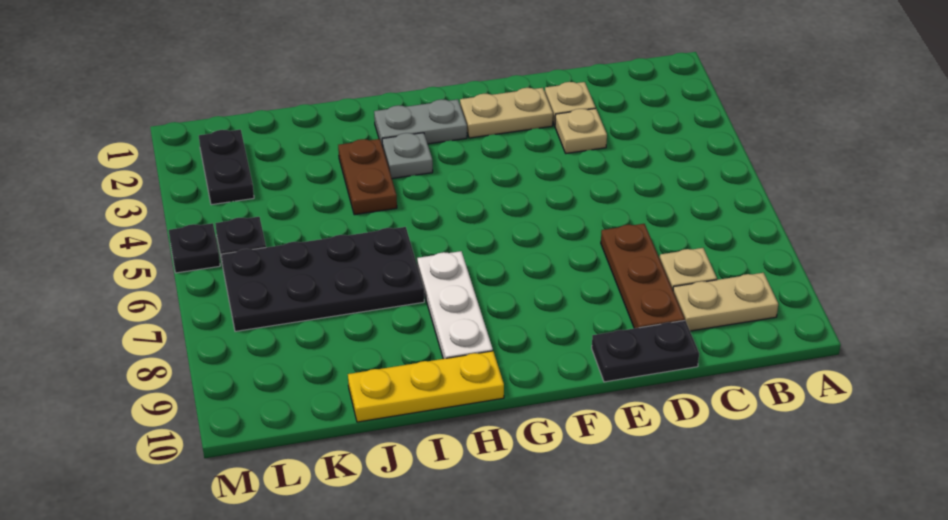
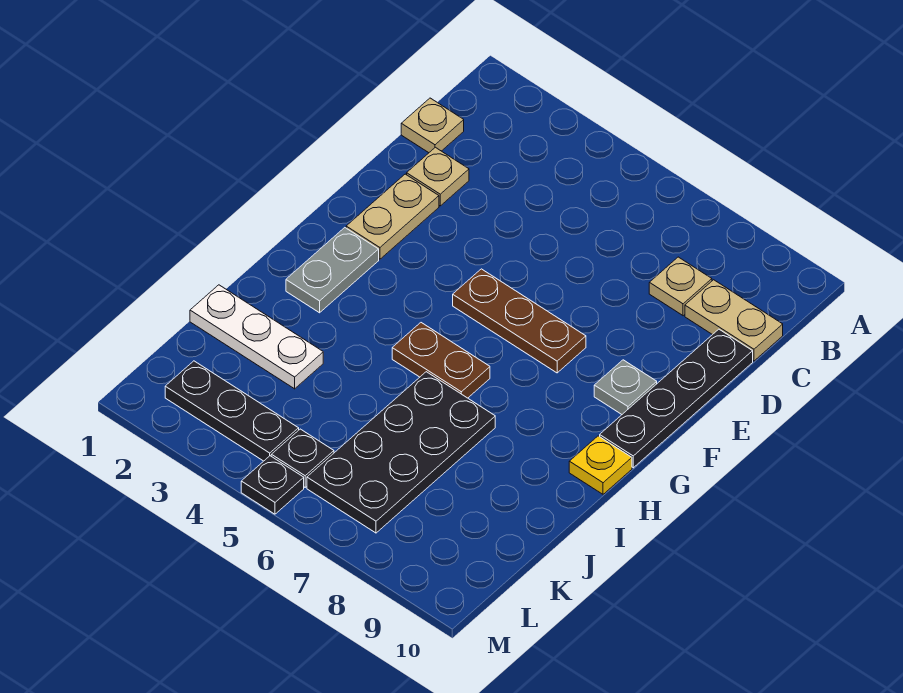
tan plate B9:C9 level 1 -> tan plate C9:C10 level 1
tan plate D3 level 1 -> tan plate C1 level 1
brown plate D7:D9 level 1 -> brown plate F5:F7 level 1
black plate D10:E10 level 1 -> black plate D10:G10 level 1
grey plate H3 level 1 -> grey plate F9 level 1
white plate H7:H9 level 1 -> white plate J1:J3 level 1
yellow plate H10:J10 level 1 -> yellow plate H10 level 1
brown plate I3:I4 level 1 -> brown plate H5:H6 level 1
black plate L2:L3 level 1 -> black plate L2:L4 level 1

